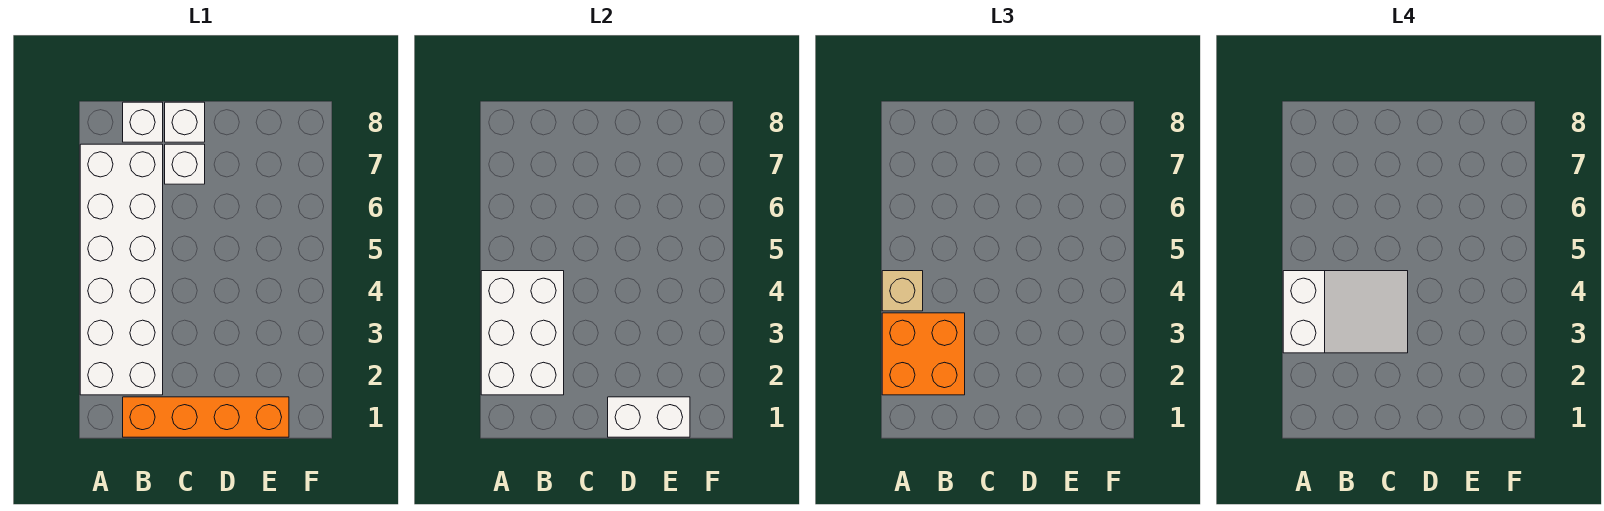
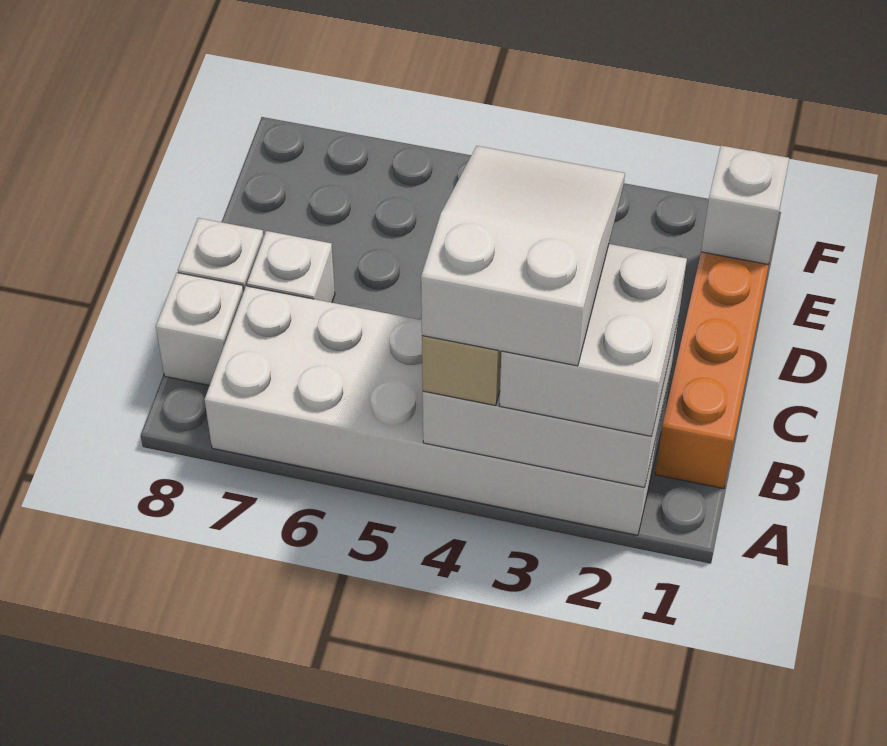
orange brick A2:B3 level 3 -> white brick A2:B3 level 3
white brick D1:E1 level 2 -> white brick E1 level 2

